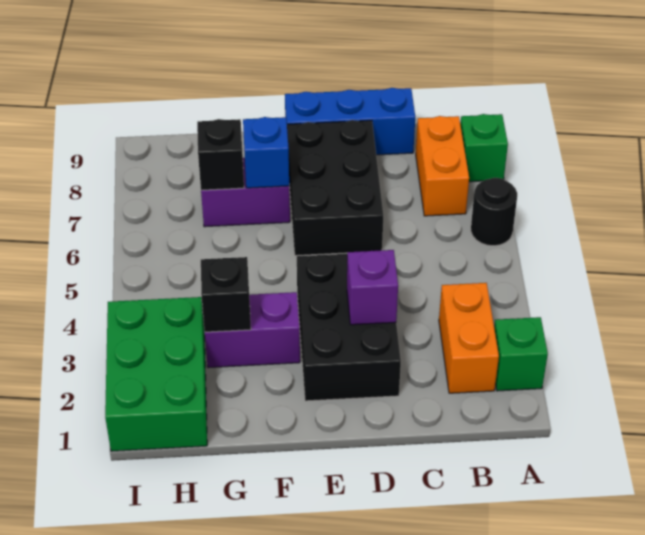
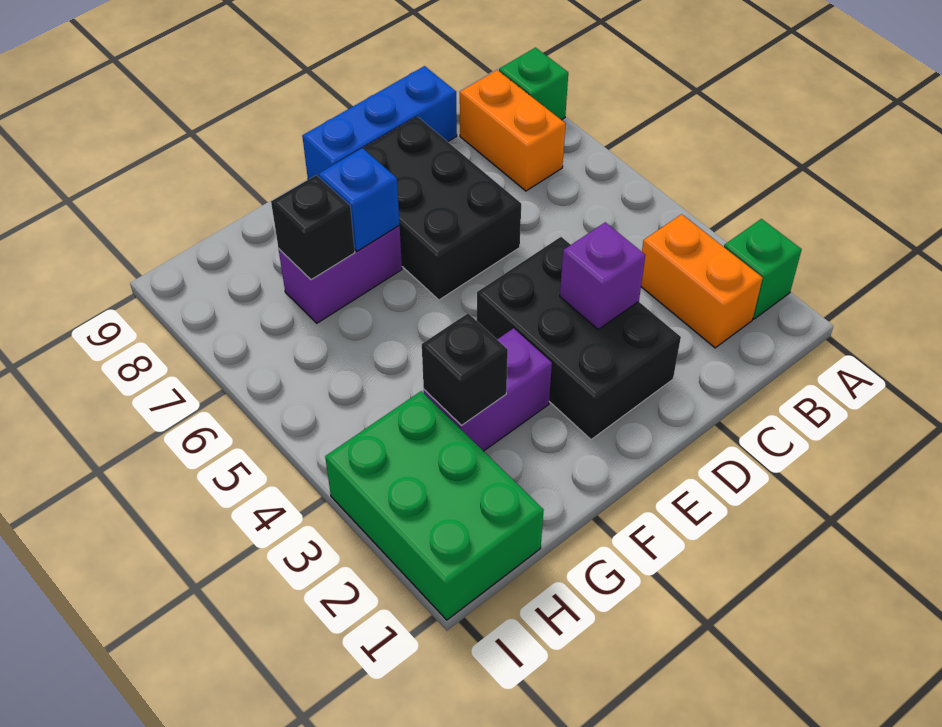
black round brick A6 level 1 -> none

